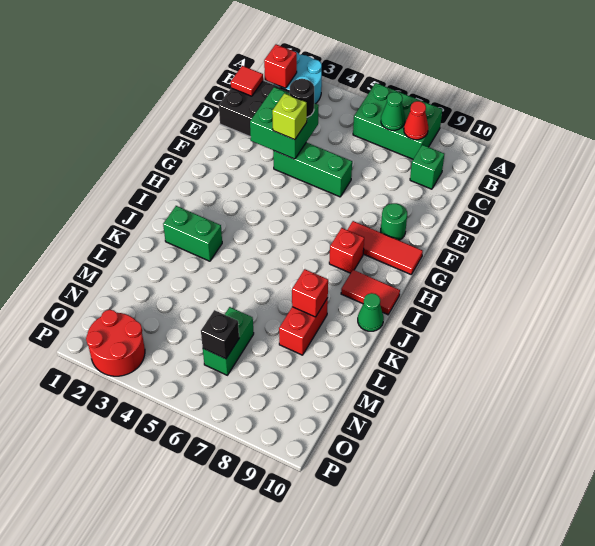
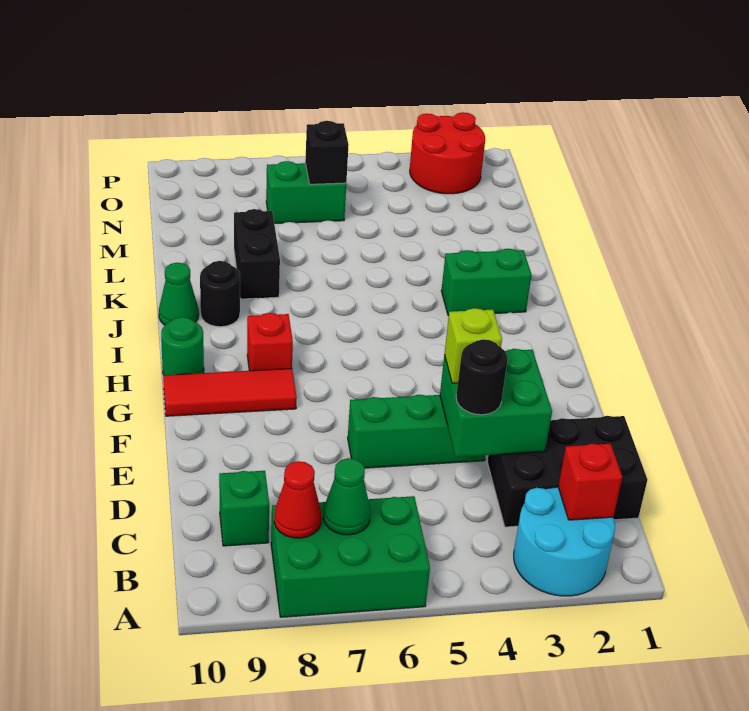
red tile C1 level 2 -> none
green round brick F9 level 1 -> green round brick H10 level 1
red tile I9:I10 level 1 -> none
none -> black round brick J9 level 1
red brick K8:L8 level 1 -> black brick K8:L8 level 1
red brick K8 level 2 -> none
green brick M6:N6 level 1 -> green brick N6:N7 level 1

